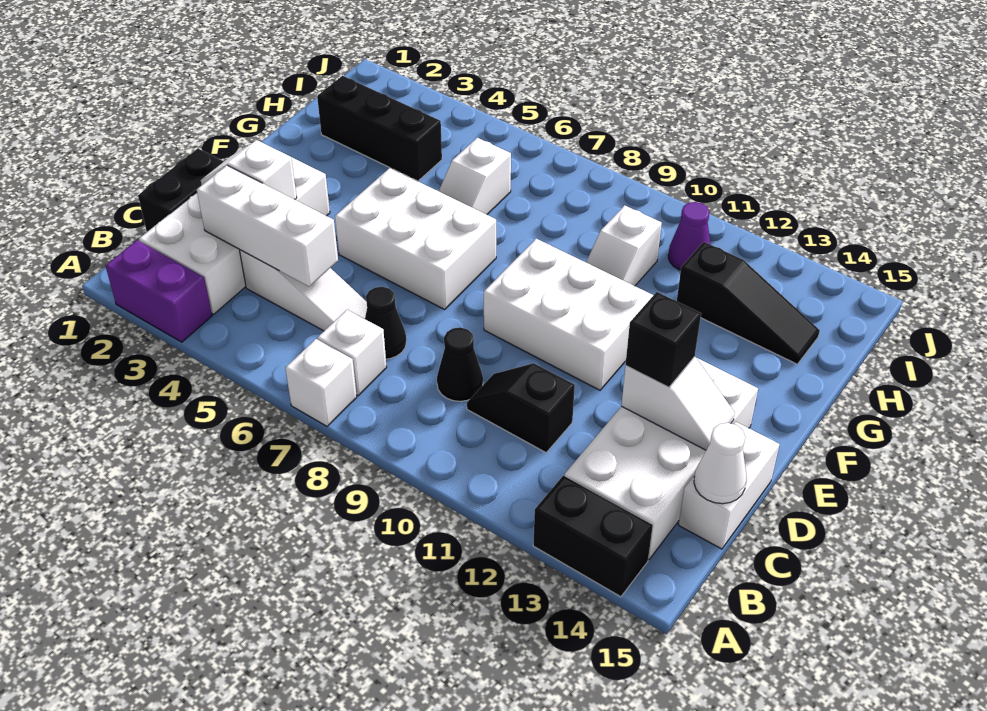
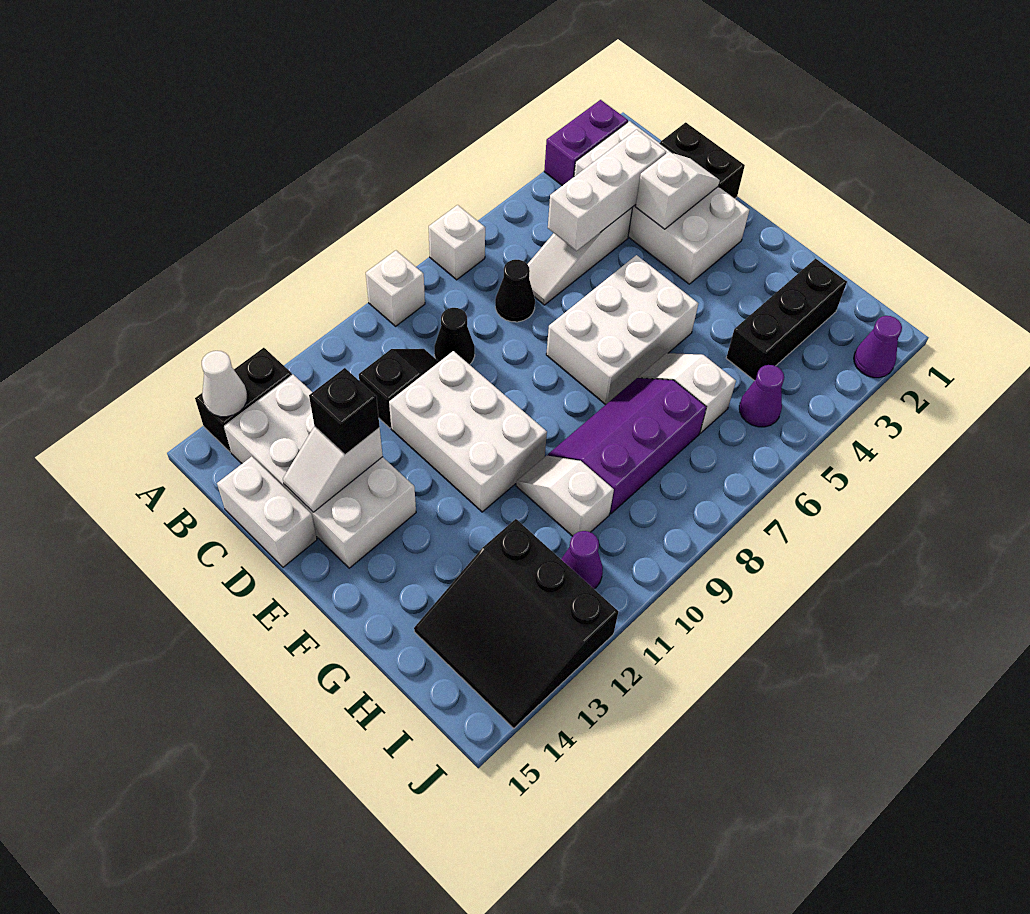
white brick B7 level 1 -> white brick A9 level 1
white cone C15 level 2 -> white cone A14 level 2
white brick E9:F11 level 1 -> white brick D10:F11 level 1
none -> purple slope G7:H9 level 1 top H
black slope H12:H14 level 1 top 12 -> black slope H12:J14 level 1 top 12
none -> purple cone I5 level 1
none -> purple cone J2 level 1

